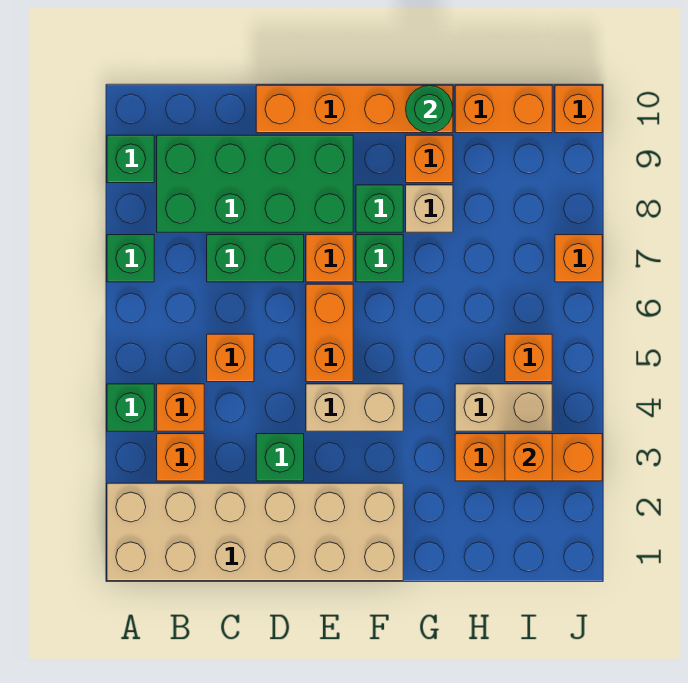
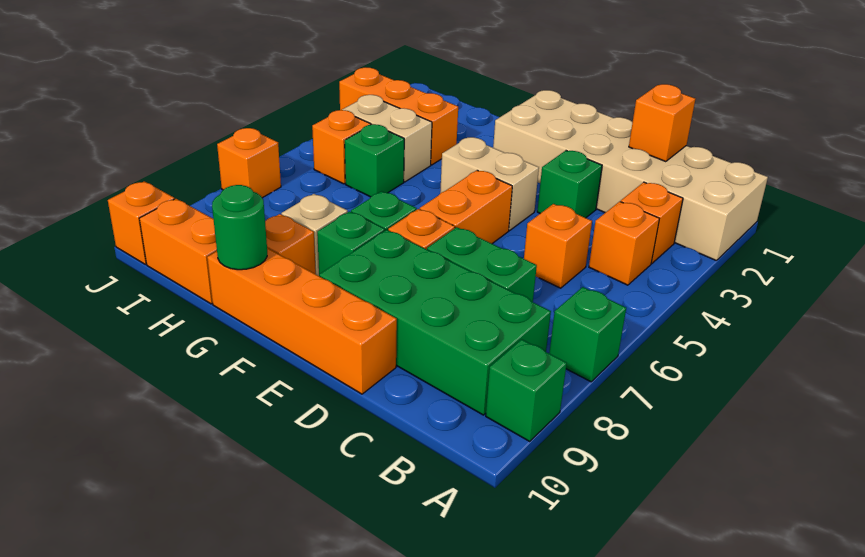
green brick A4 level 1 -> green brick H5 level 1
orange brick I3 level 2 -> orange brick C1 level 2

